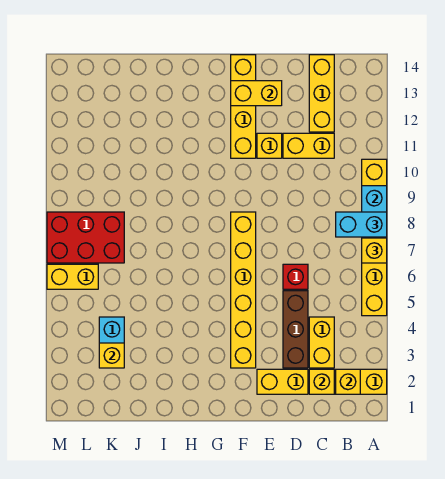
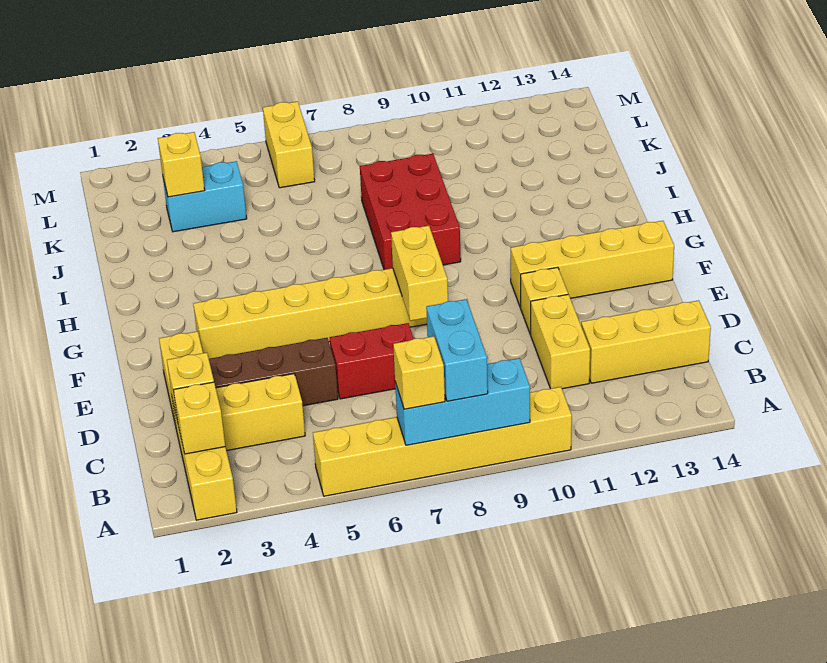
red brick D6 level 1 -> red brick D6:D7 level 1
yellow brick E13:F13 level 2 -> yellow brick E8:F8 level 2
red brick K7:M8 level 1 -> red brick H8:J9 level 1

